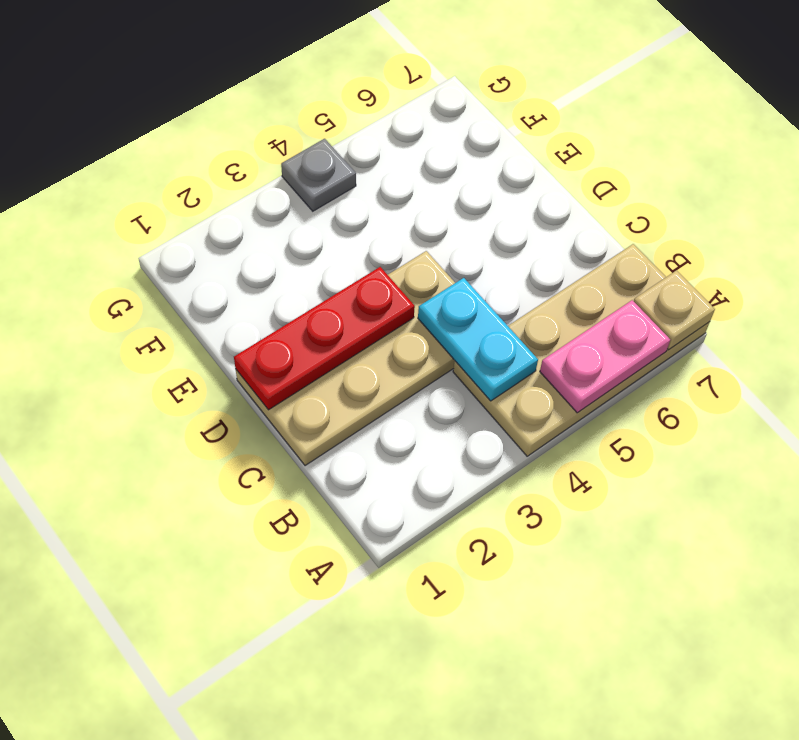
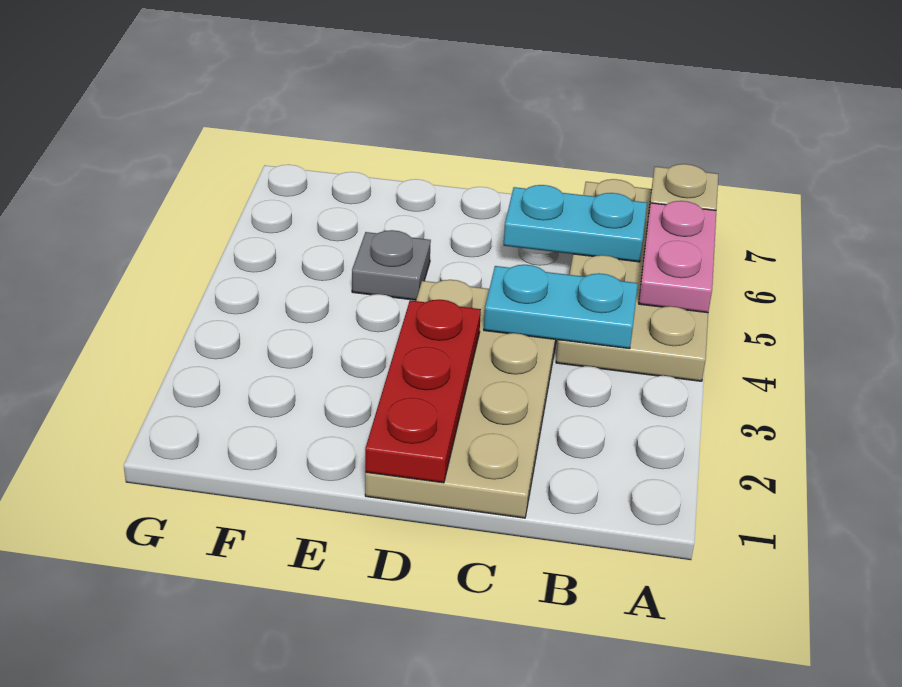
none -> cyan plate B6:C6 level 2
grey plate G4 level 1 -> grey plate E5 level 1

